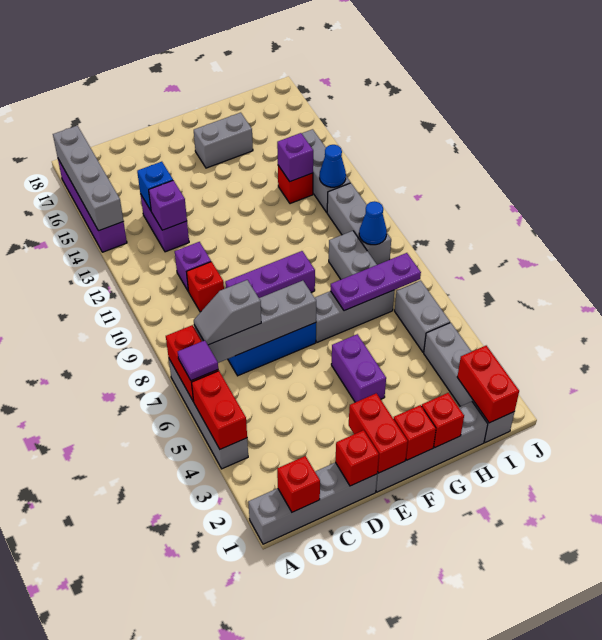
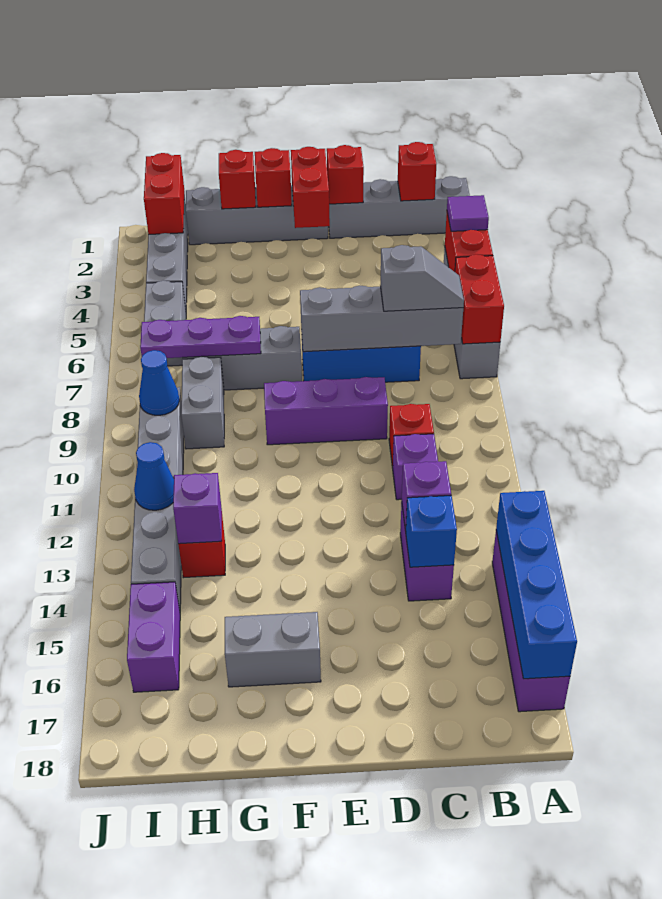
purple tile A6 level 3 -> purple tile A4 level 3
grey brick A14:A17 level 2 -> blue brick A14:A17 level 2
purple brick F4:F5 level 1 -> purple brick I15:I16 level 1

